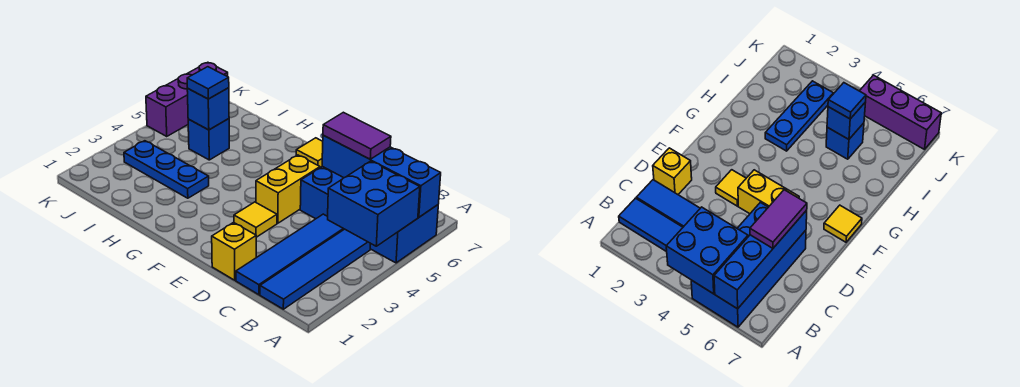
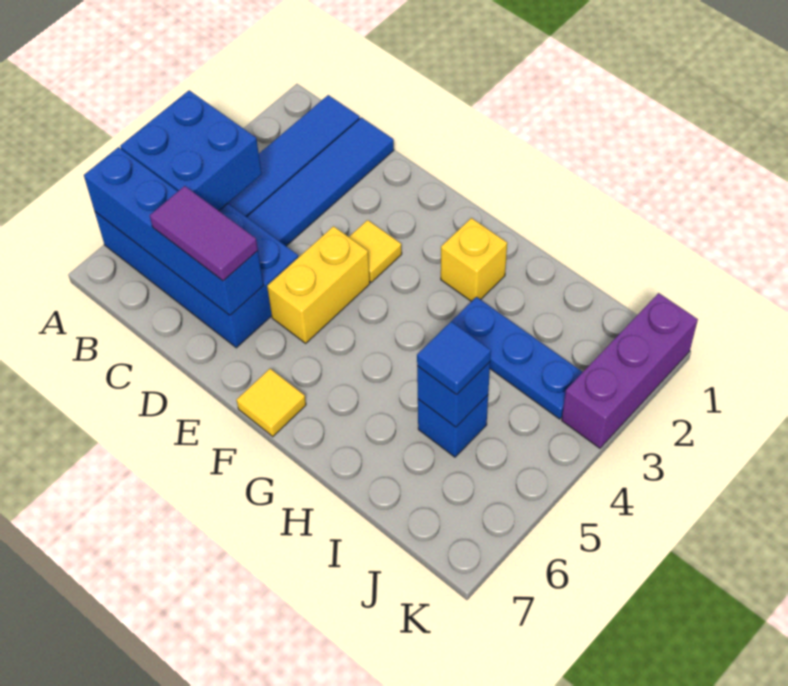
yellow brick D1 level 1 -> yellow brick G2 level 1
purple brick K5:K7 level 1 -> purple brick K1:K3 level 1

